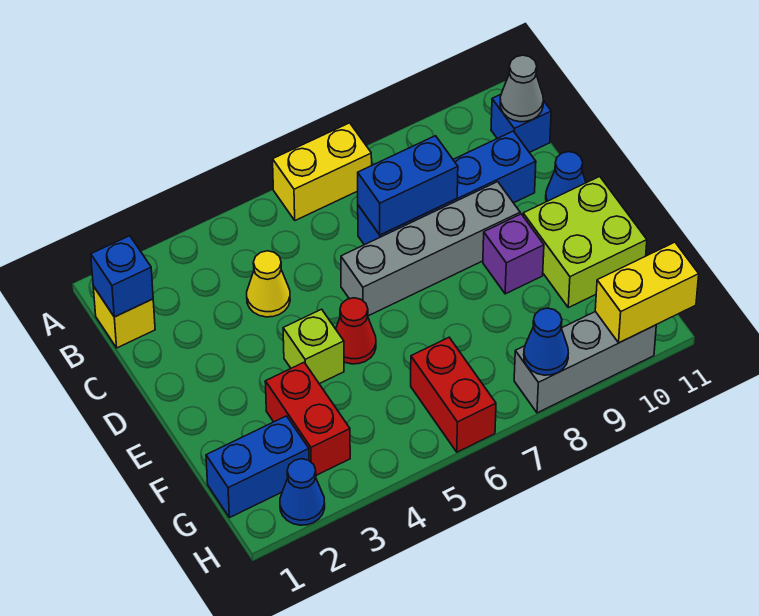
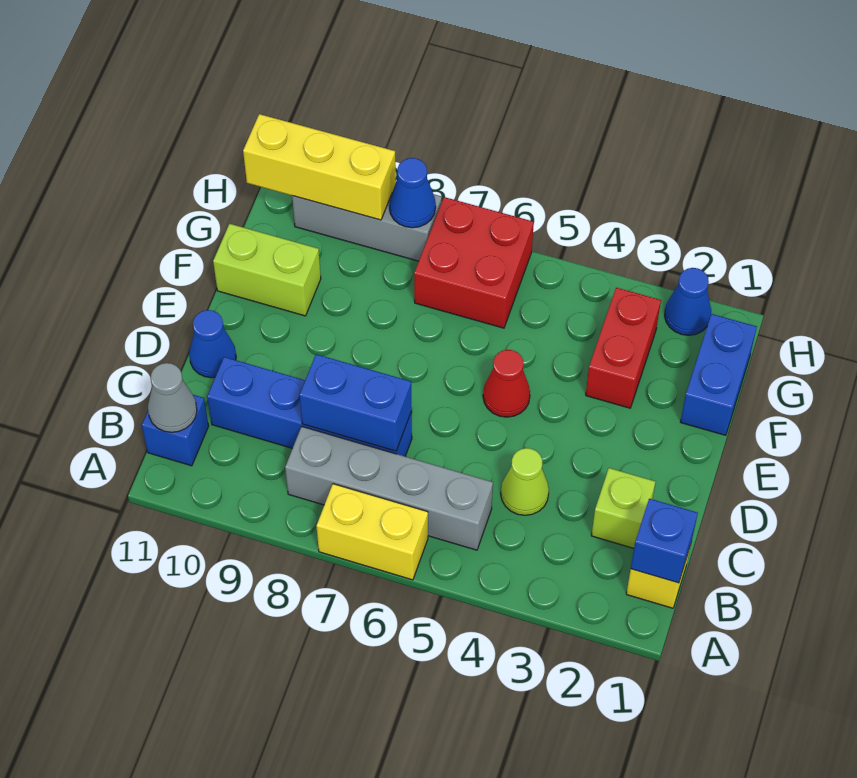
yellow cone C4 level 1 -> lime cone C4 level 1
grey brick D6:D9 level 1 -> grey brick B5:B8 level 1
lime brick E4 level 1 -> lime brick C2 level 1
purple brick E9 level 1 -> none
lime brick E10:F11 level 1 -> lime brick F10:F11 level 1
blue brick G1:G2 level 1 -> blue brick F1:G1 level 1
red brick G6:H6 level 1 -> red brick G6:H7 level 1
yellow brick H10:H11 level 2 -> yellow brick H9:H11 level 2

